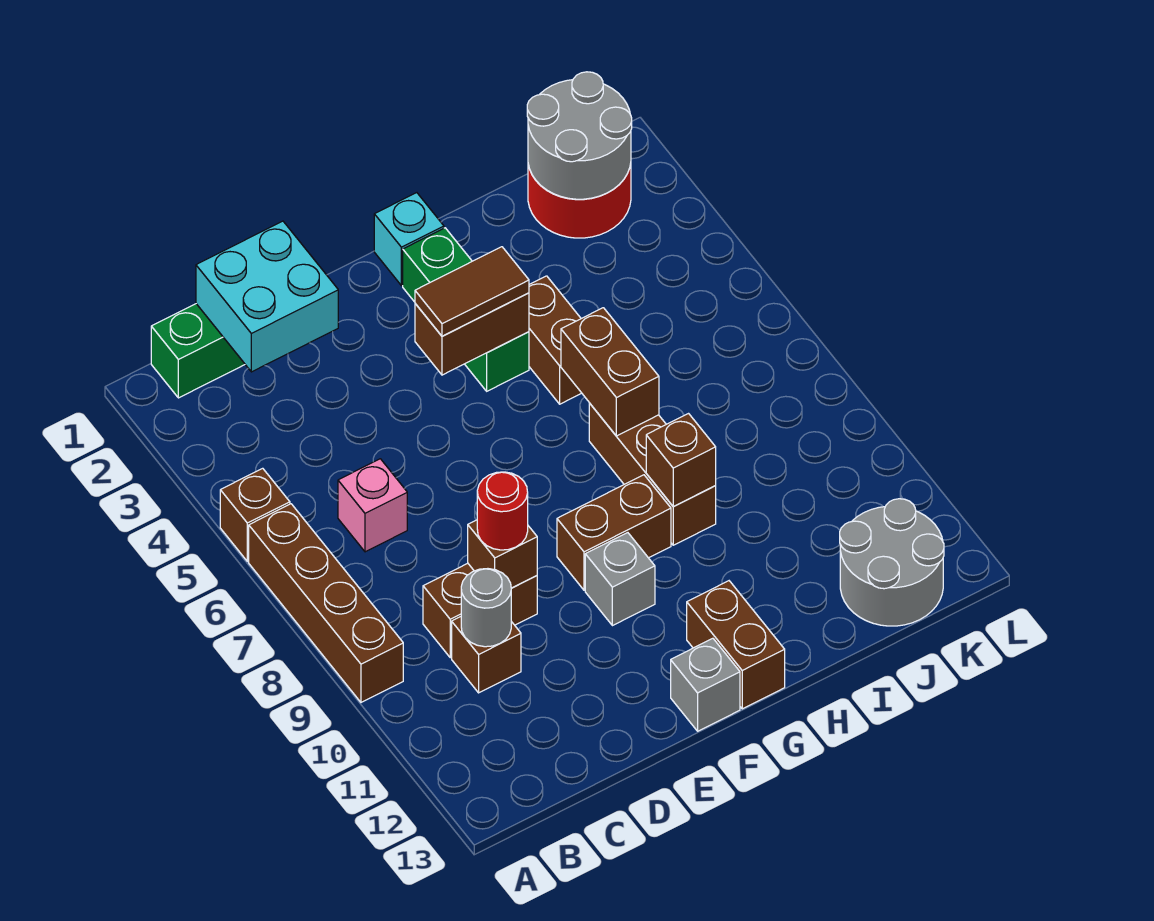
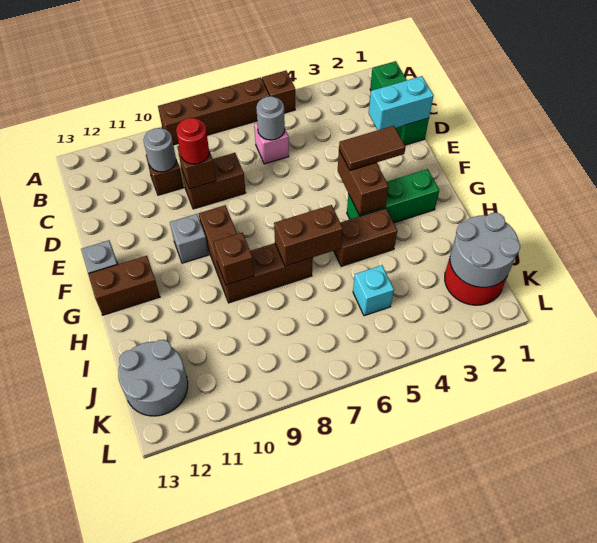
cyan brick C1:D2 level 2 -> cyan brick D1:D2 level 2
none -> grey round brick C6 level 2
brown brick C9:D9 level 1 -> brown brick D8:D9 level 1
brown tile F4:G4 level 3 -> brown tile F3:F4 level 3
cyan brick G1 level 1 -> cyan brick J5 level 1

